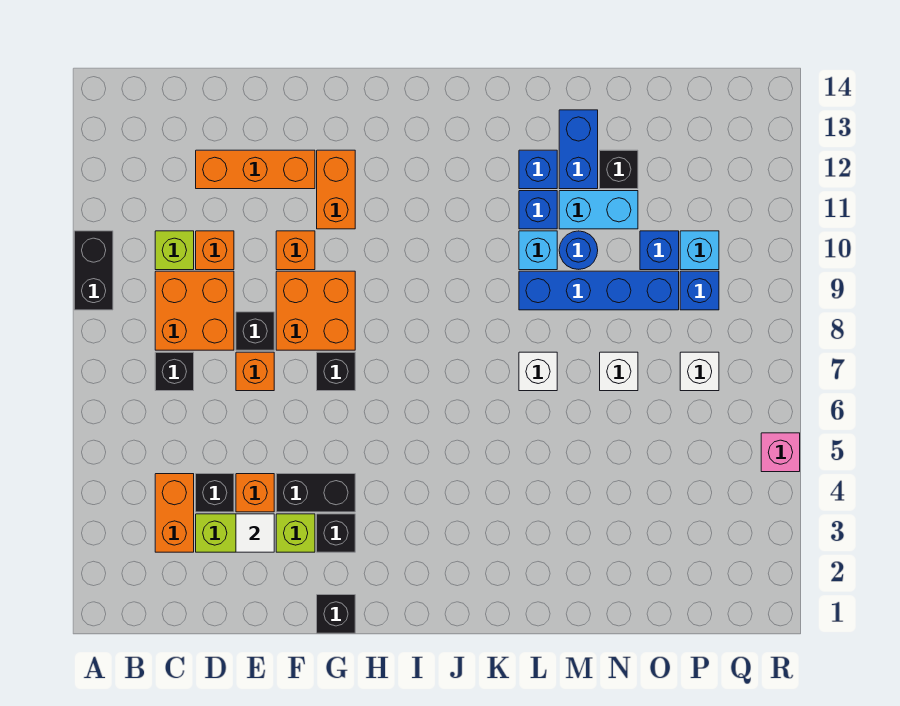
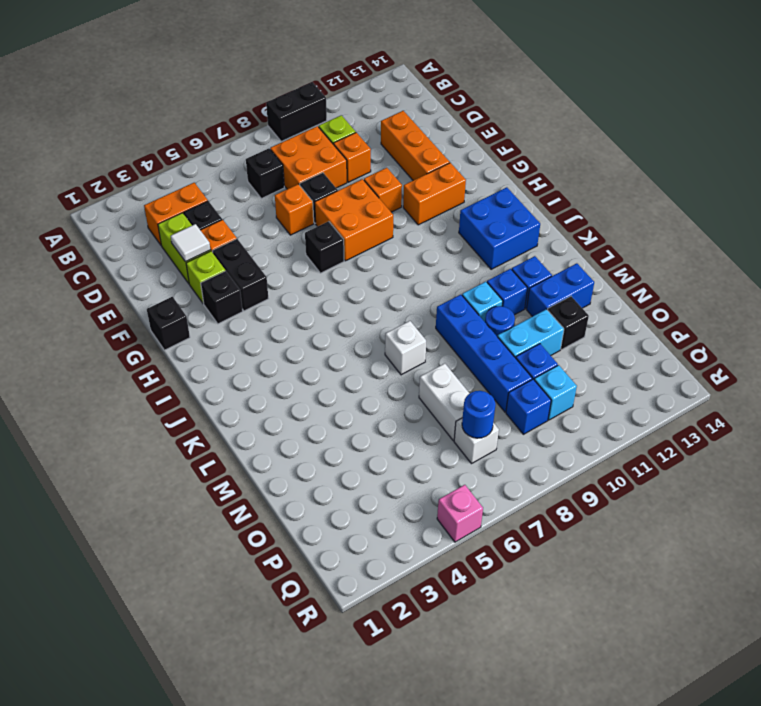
none -> blue brick I12:J13 level 1
cyan brick M11:N11 level 1 -> cyan brick N10:N11 level 1
white brick N7 level 1 -> white brick N7:O7 level 1
none -> blue round brick P7 level 2

